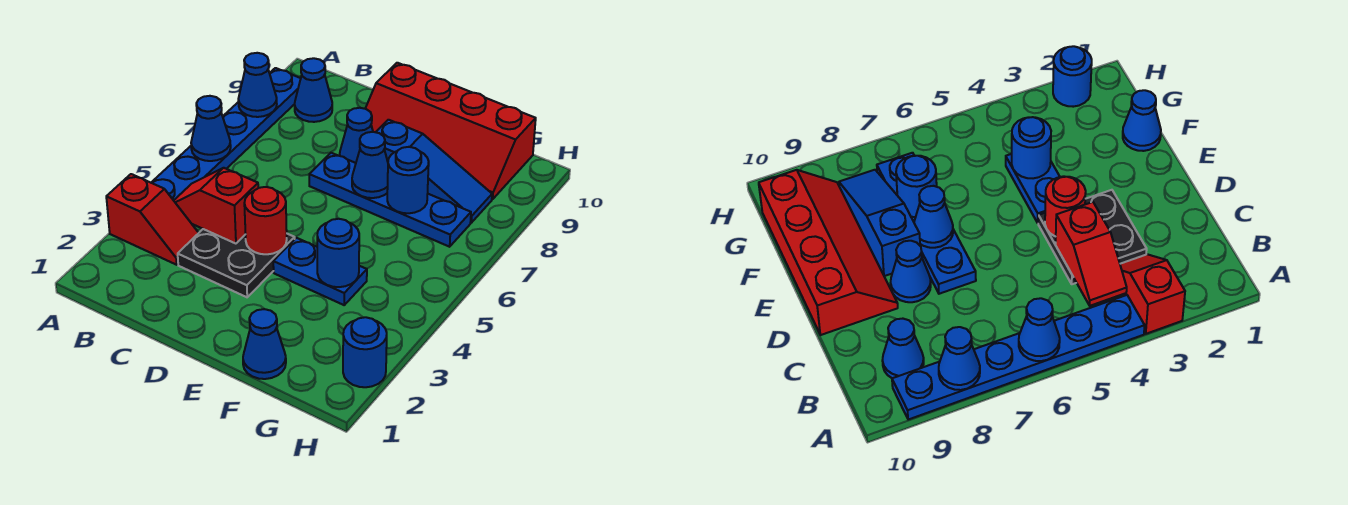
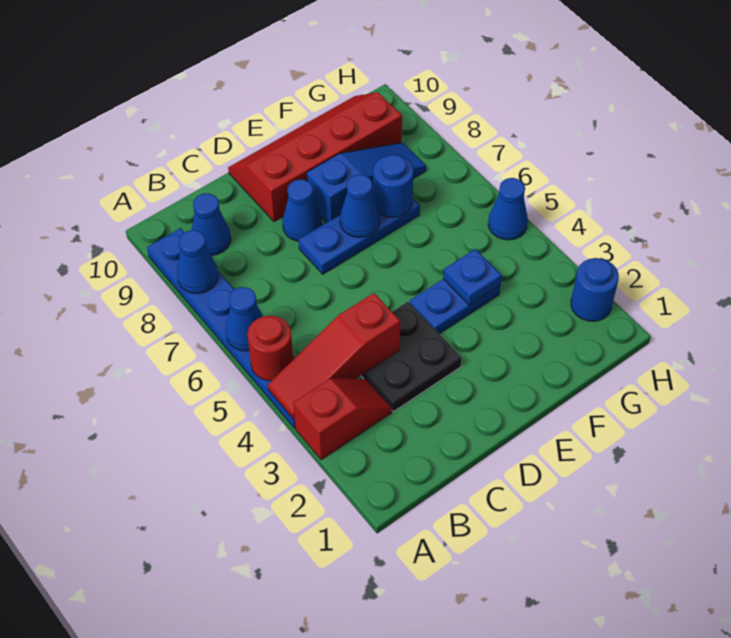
red slope B4:C4 level 2 top C -> red slope A4:C4 level 2 top C
red round brick D4 level 2 -> red round brick A5 level 2
blue plate D7:G7 level 1 -> blue plate D7:F7 level 1
red slope D9:G10 level 1 top 10 -> red slope D9:G10 level 1 top 9
blue cone F1 level 1 -> blue cone H5 level 1
blue round brick F4 level 2 -> blue plate F4 level 2

